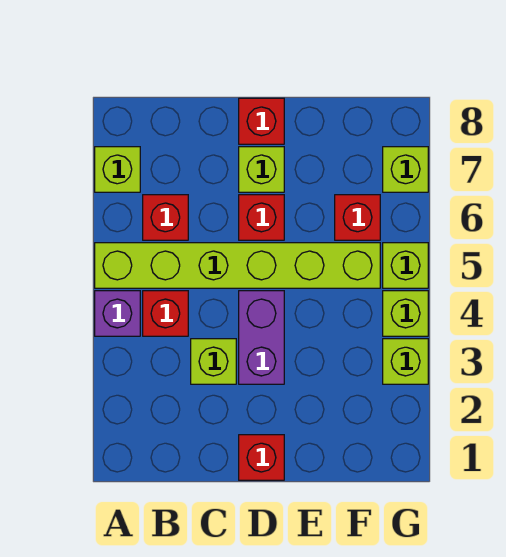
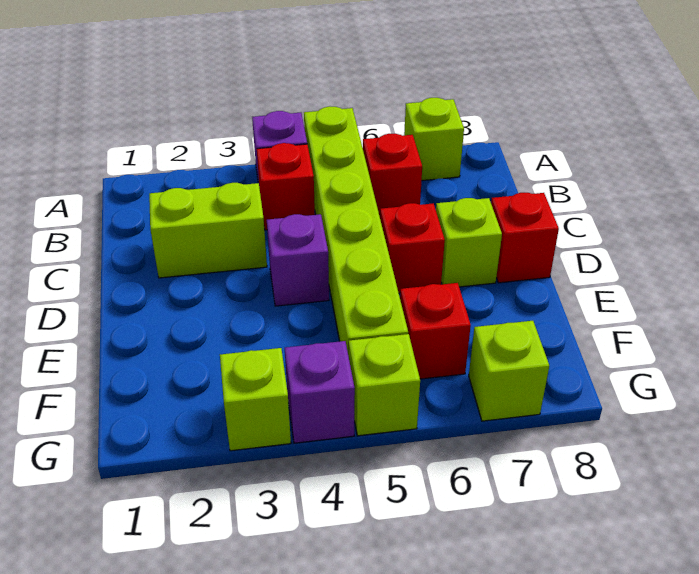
lime brick C3 level 1 -> lime brick C2:C3 level 1
red brick D1 level 1 -> none
purple brick D3:D4 level 1 -> purple brick D4 level 1
lime brick G4 level 1 -> purple brick G4 level 1

